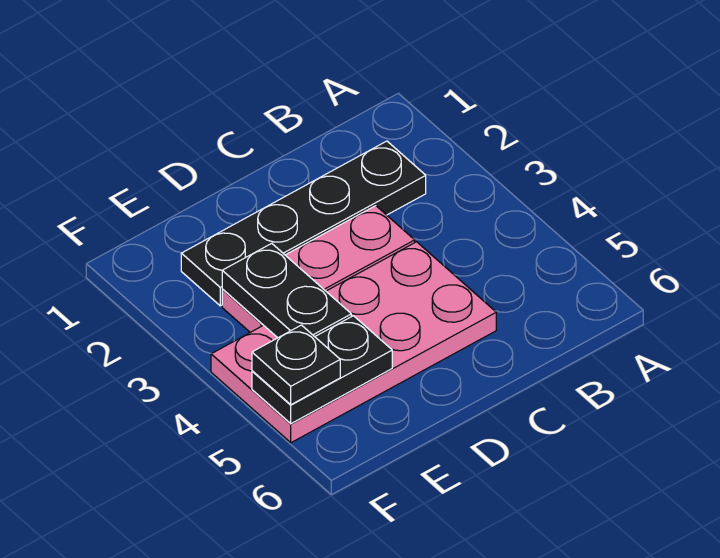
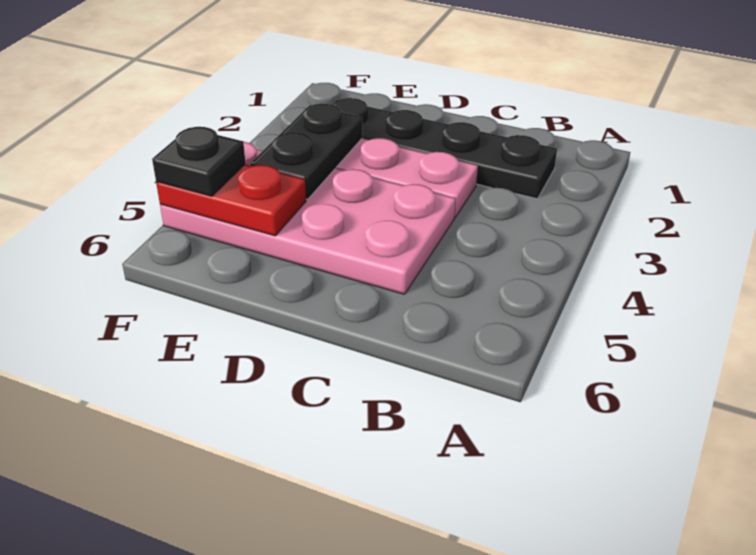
black plate E5:F5 level 2 -> red plate E5:F5 level 2

